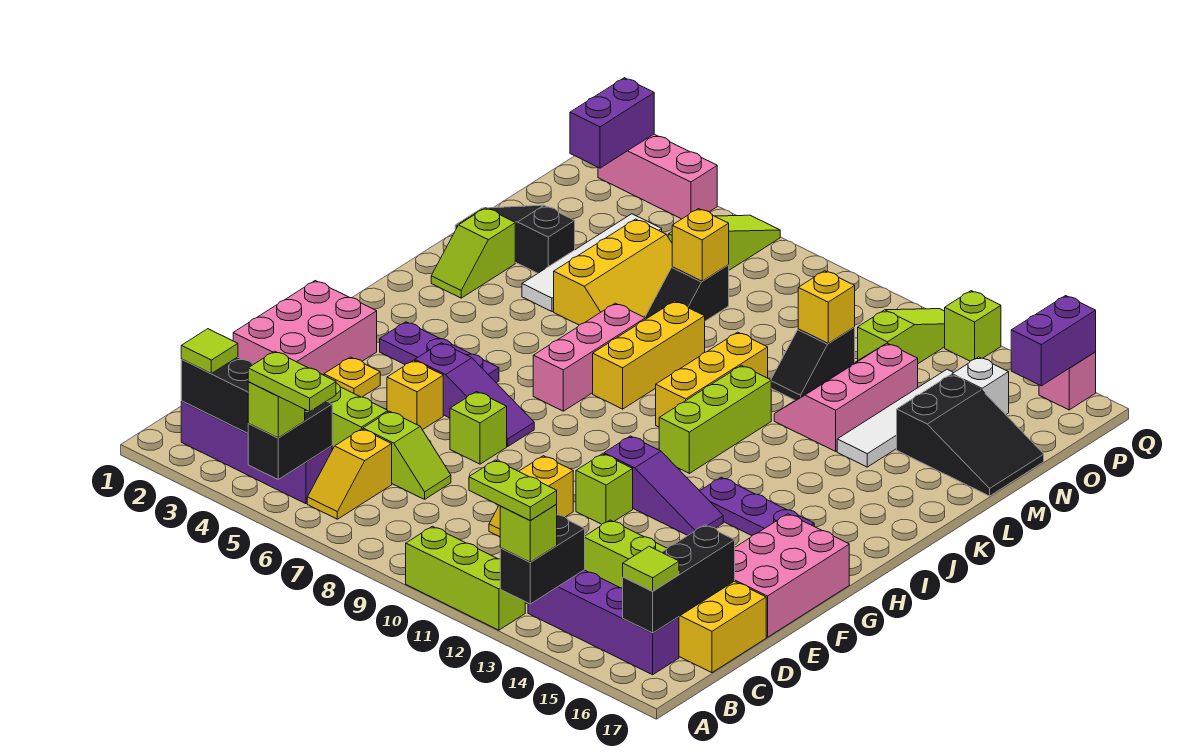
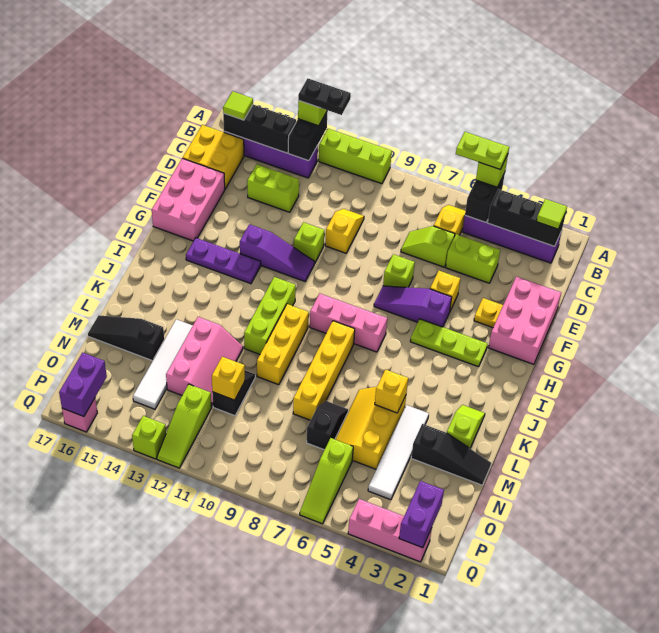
lime plate A12:A13 level 4 -> black plate A12:A13 level 4
black brick B16:D16 level 2 -> black brick B14:B16 level 2
purple slope G11:G13 level 1 top 11 -> purple slope G11:G13 level 1 top 13
purple plate H3:H5 level 1 -> lime plate H3:H5 level 1
pink brick I7:K7 level 1 -> pink brick I7:I9 level 1
yellow brick J8:L8 level 1 -> yellow brick J8:M8 level 1
black slope M15:N17 level 1 top 15 -> black slope M15:M17 level 1 top 15
yellow brick N7 level 2 -> yellow brick L5 level 2
white brick O15 level 1 -> none

